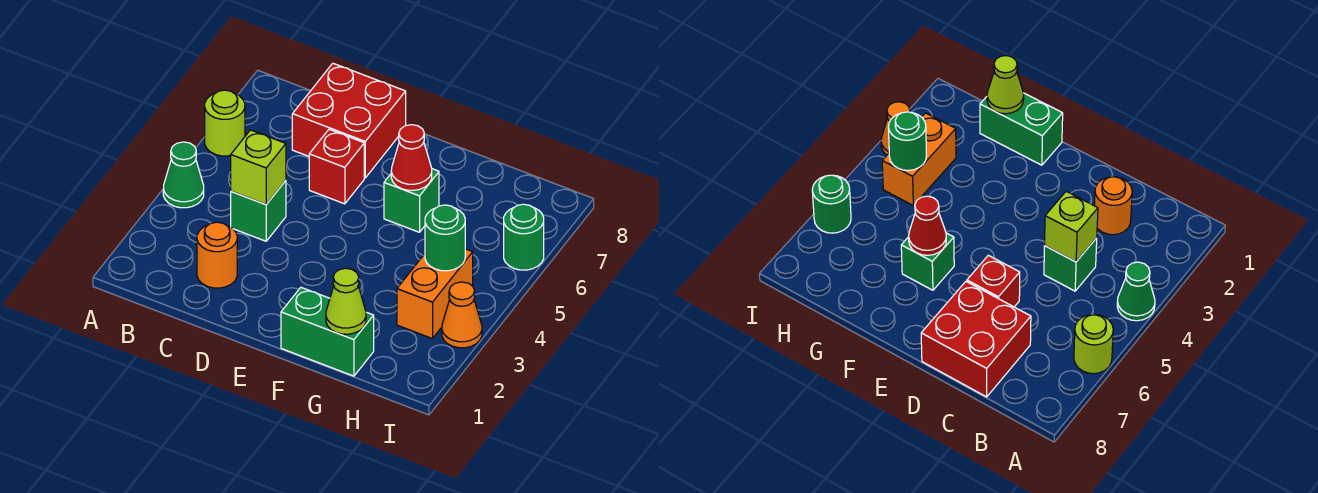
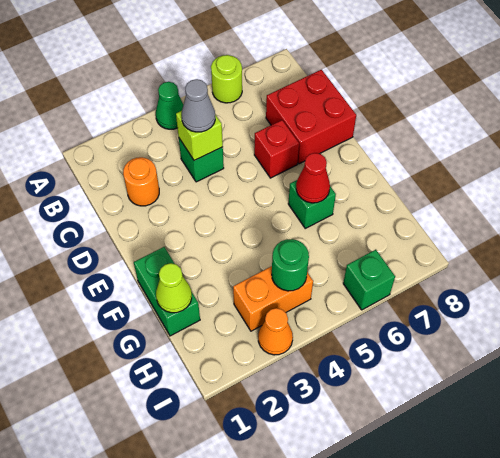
none -> grey cone C4 level 3
green round brick I6 level 1 -> green brick I6 level 1

